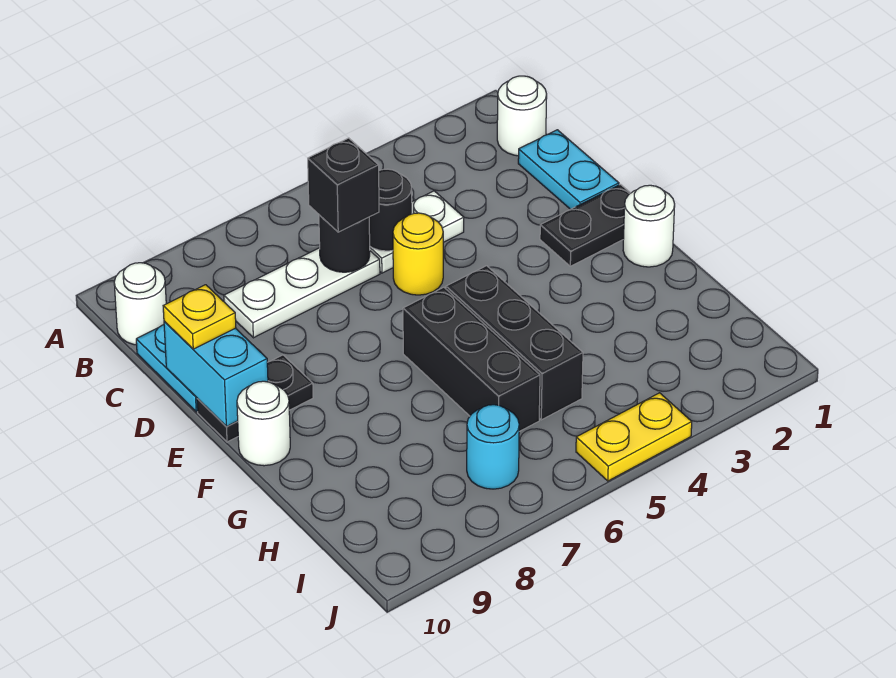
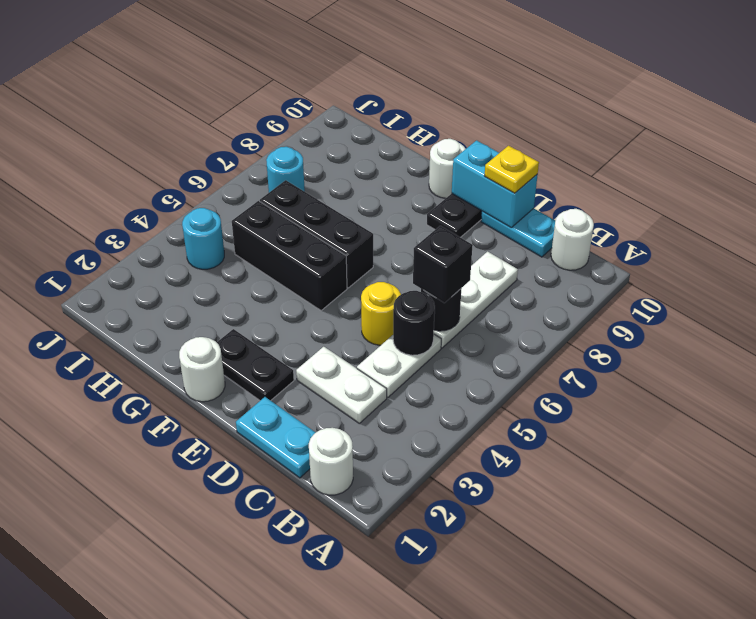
none -> white plate C3:D3 level 1
black plate E1:E2 level 1 -> black plate E2:F2 level 1
none -> cyan round brick I4 level 1
yellow plate J4:J5 level 1 -> none

